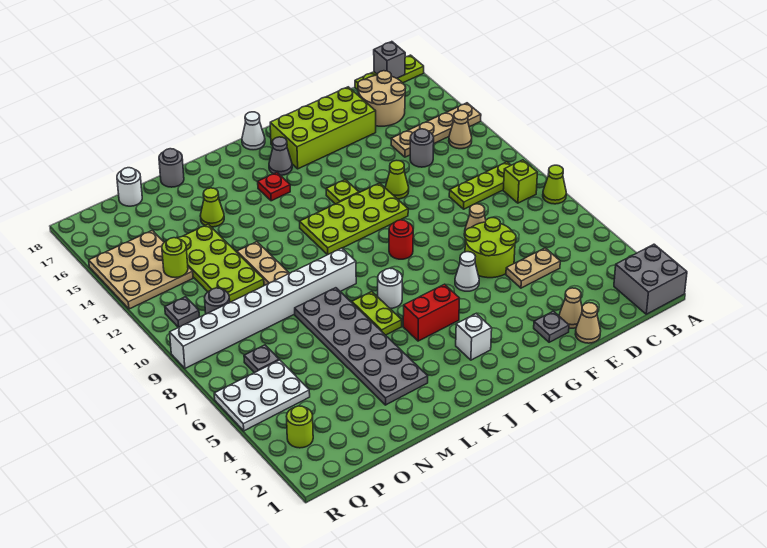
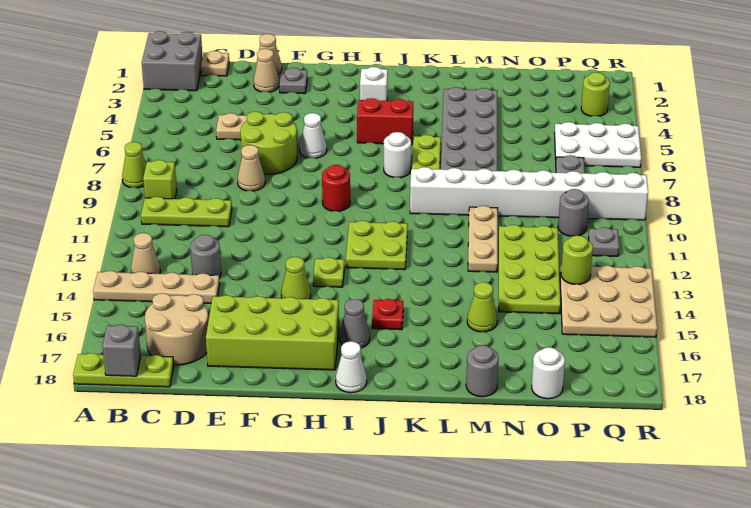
none -> tan plate C1 level 1
lime cone F12 level 1 -> lime cone G14 level 1
lime plate G11:J12 level 1 -> lime plate I11:J12 level 1

